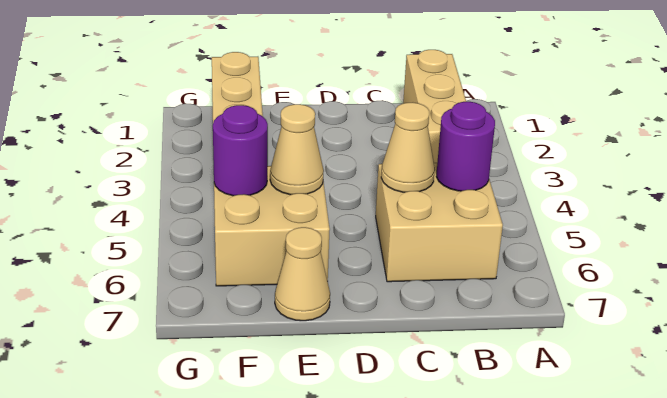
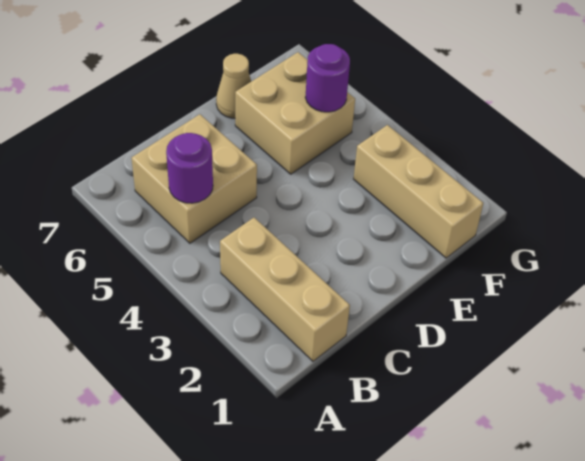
tan cone C5 level 2 -> none
tan cone E5 level 2 -> none

